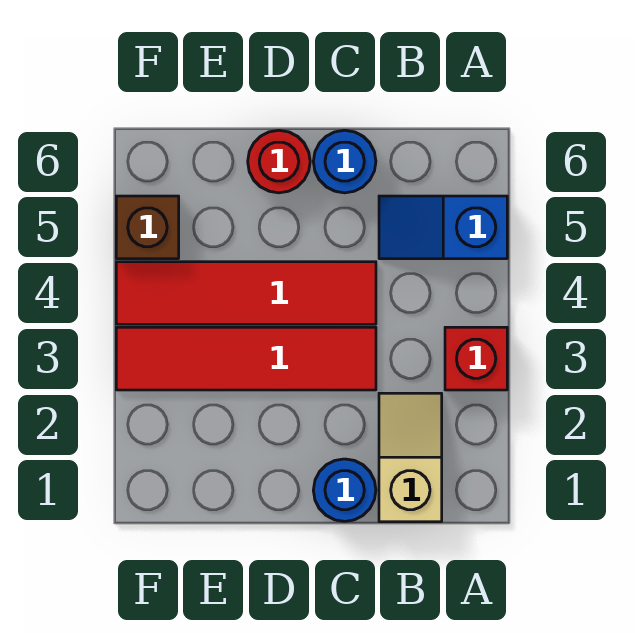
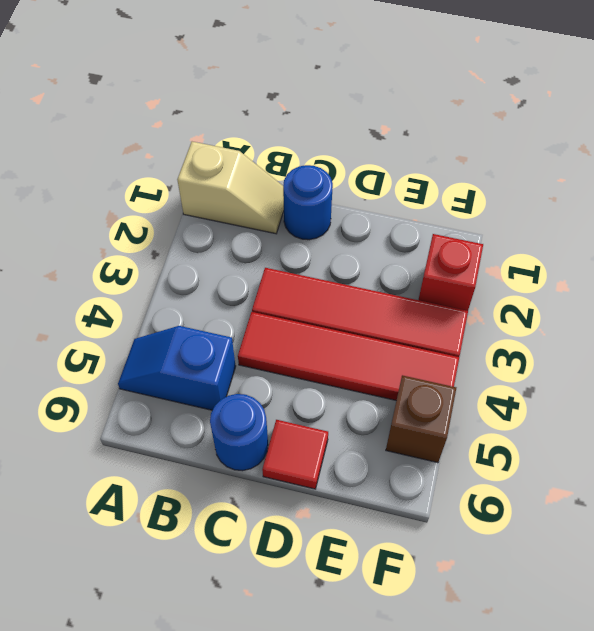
red brick A3 level 1 -> red brick F2 level 1
blue slope A5:B5 level 1 top A -> blue slope A5:B5 level 1 top B
tan slope B1:B2 level 1 top 1 -> tan slope A1:B1 level 1 top A
red round brick D6 level 1 -> red tile D6 level 1

